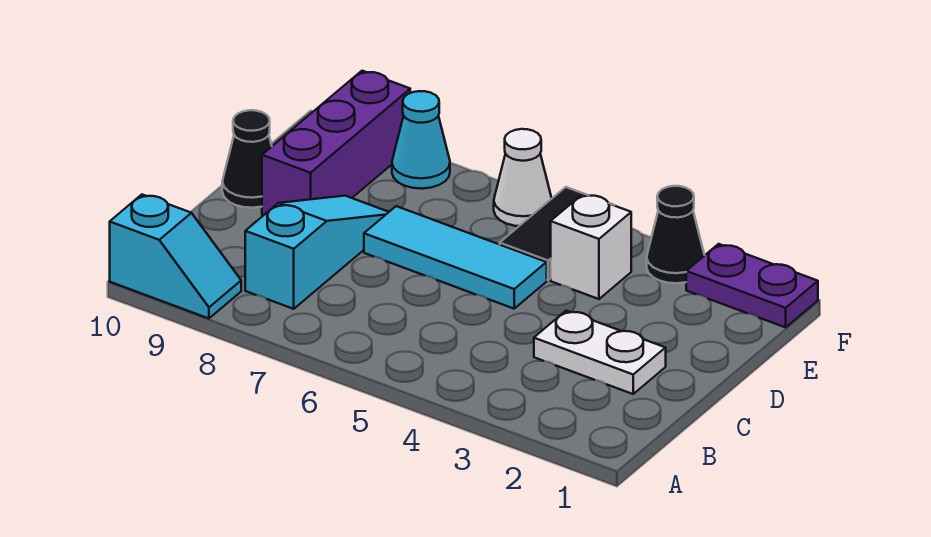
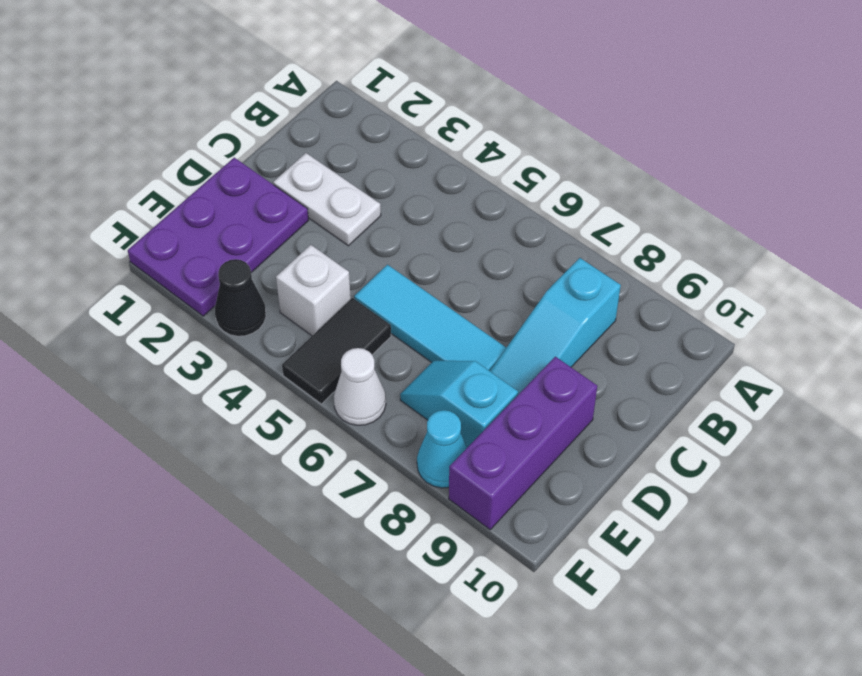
cyan slope A9:A10 level 1 top 10 -> cyan slope E7:E8 level 1 top 8
black cone D10 level 1 -> none
purple plate F1:F2 level 1 -> purple plate D1:F2 level 1

